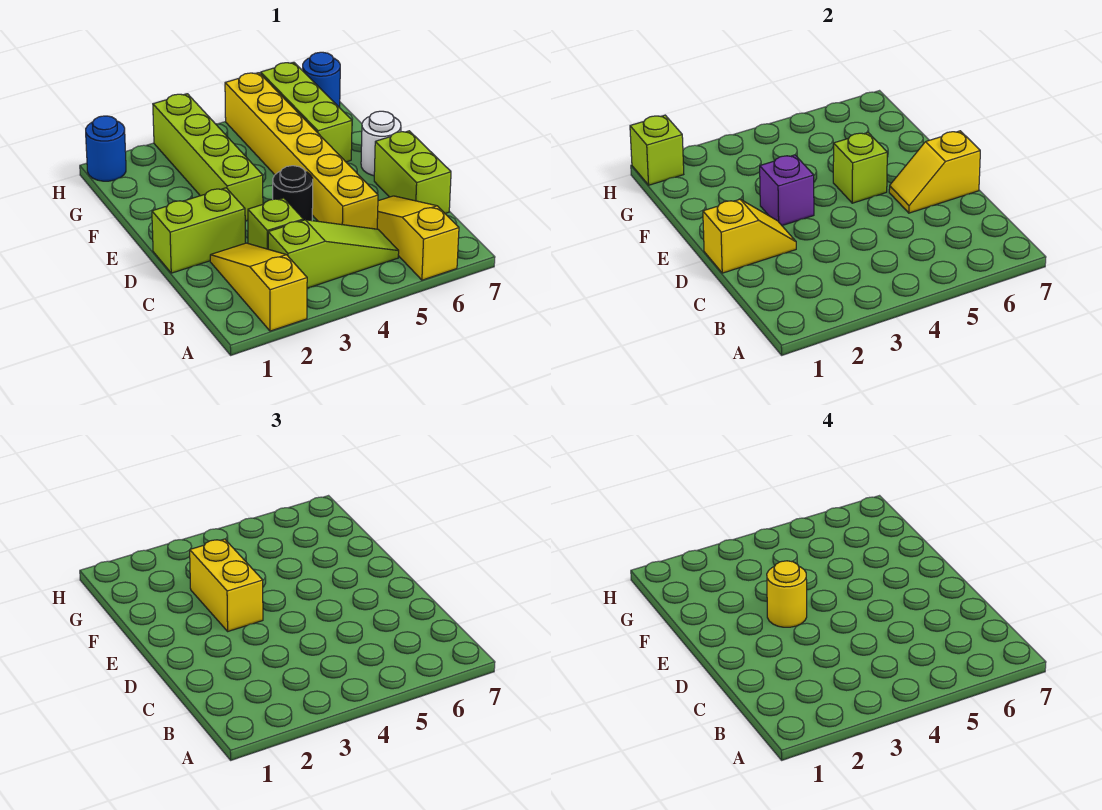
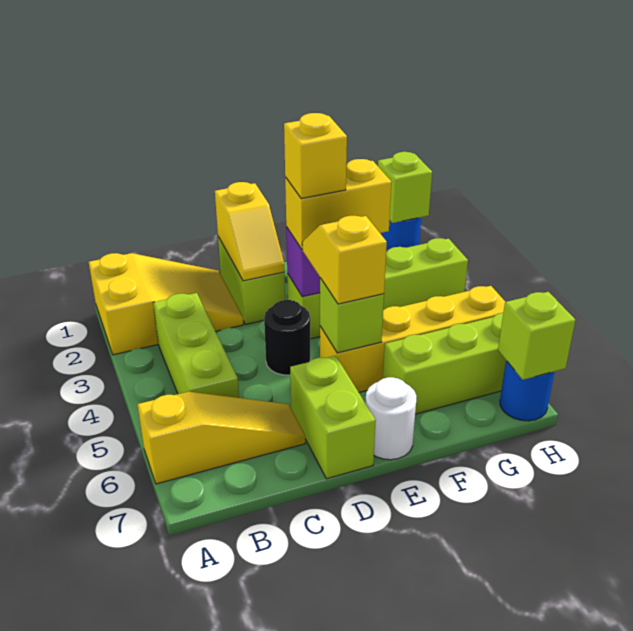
yellow slope A2:C2 level 1 top A -> yellow slope A1:C2 level 1 top A
lime slope B3:B5 level 1 top 3 -> lime brick B3:B5 level 1
lime brick C3 level 1 -> lime brick H7 level 2
yellow brick C5:H5 level 1 -> yellow brick E5:H5 level 1
lime brick C7:D7 level 1 -> lime brick D6:D7 level 1
yellow slope D6:D7 level 2 top 7 -> yellow slope E4:E5 level 3 top 5
yellow round brick E3 level 4 -> yellow brick E3 level 4

